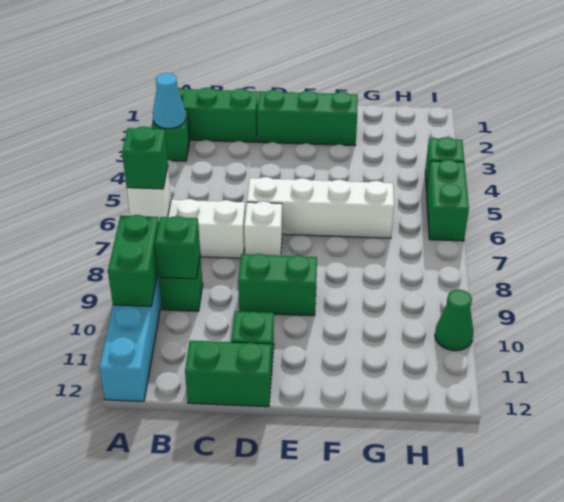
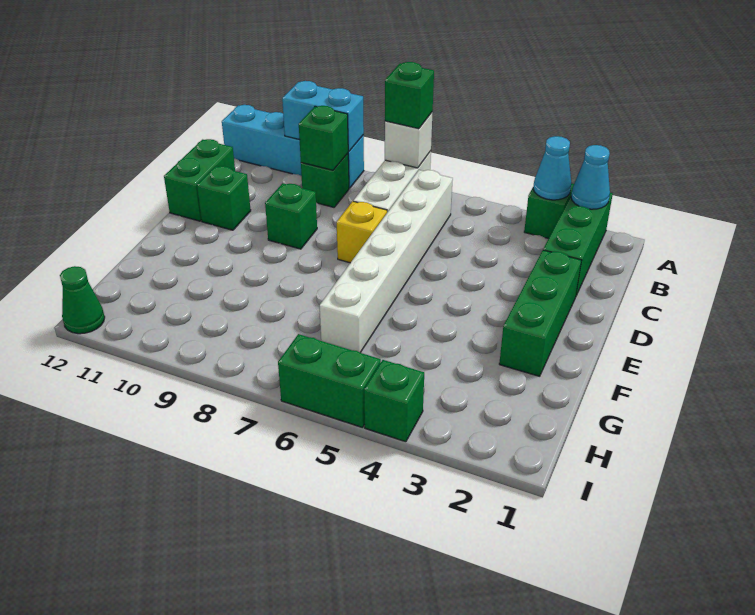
none -> cyan cone A2 level 2
green brick A9:A10 level 2 -> cyan brick A9:A10 level 2
white brick D6:G6 level 1 -> white brick B6:G6 level 1
white brick D7 level 1 -> yellow brick D7 level 1
green brick D9:E9 level 1 -> green brick D9 level 1
green cone I10 level 1 -> green cone I12 level 1

